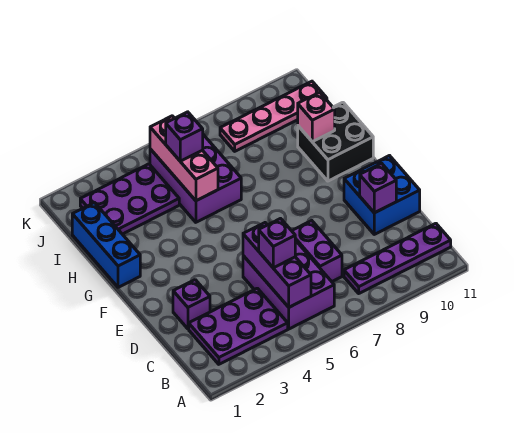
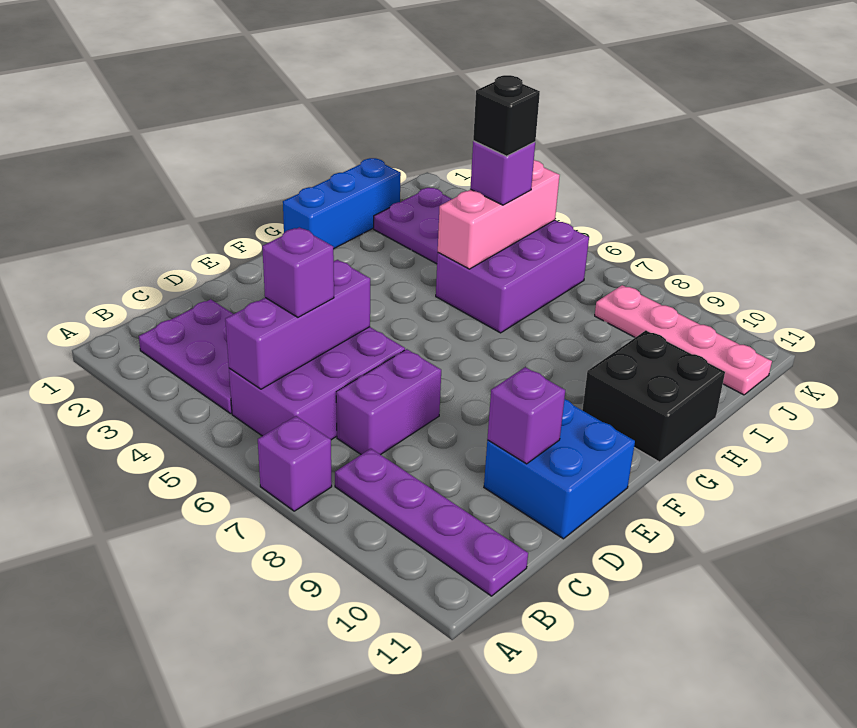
purple brick D2 level 1 -> purple brick A7 level 1
pink brick H10 level 2 -> none
none -> black brick I5 level 4

